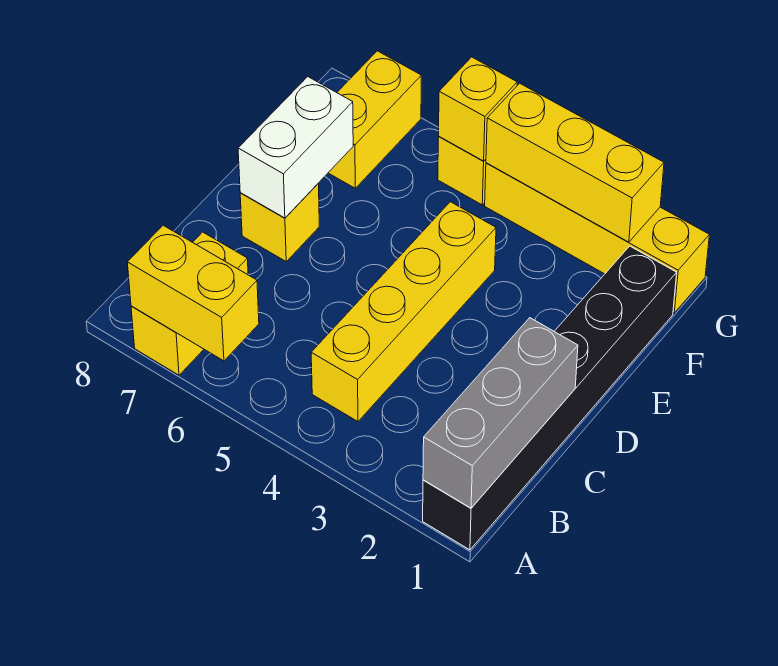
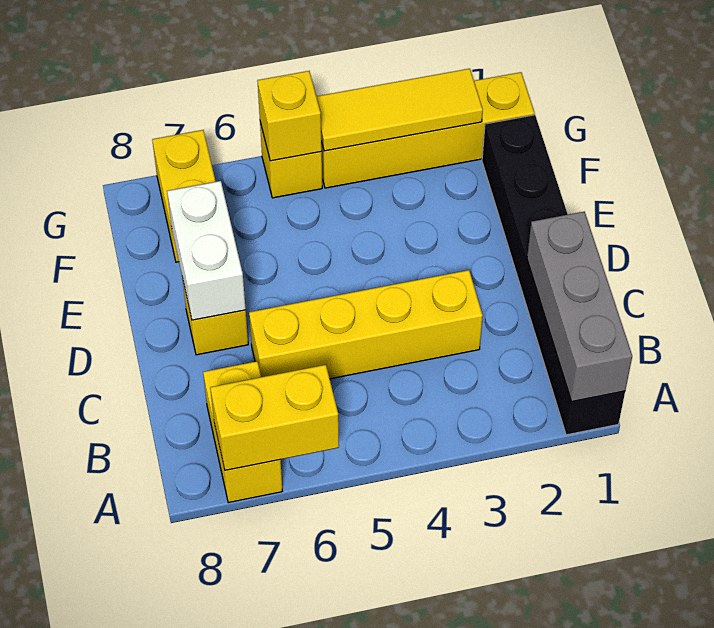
yellow brick B4:E4 level 1 -> yellow brick C3:C6 level 1
yellow brick G2:G4 level 2 -> yellow tile G2:G4 level 2

